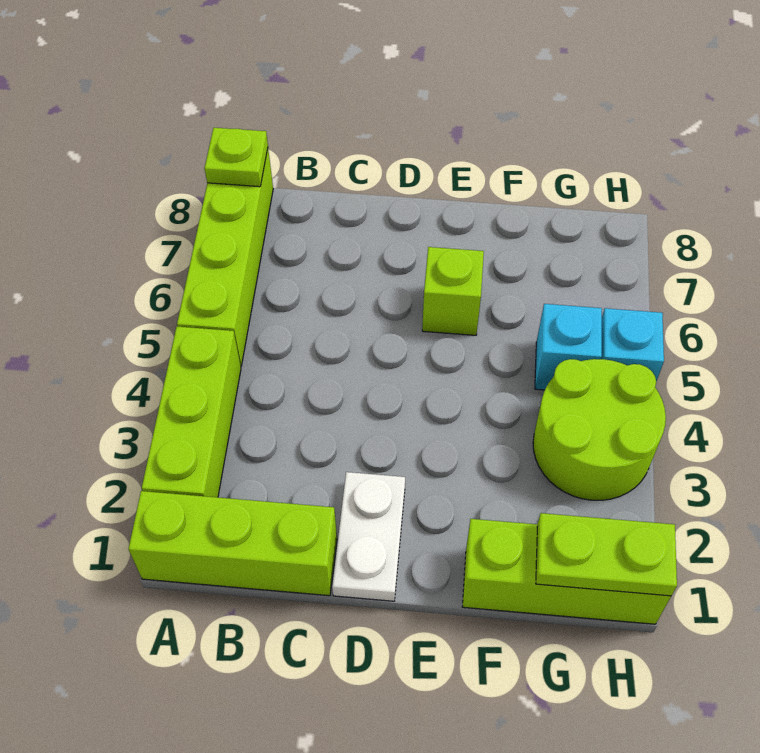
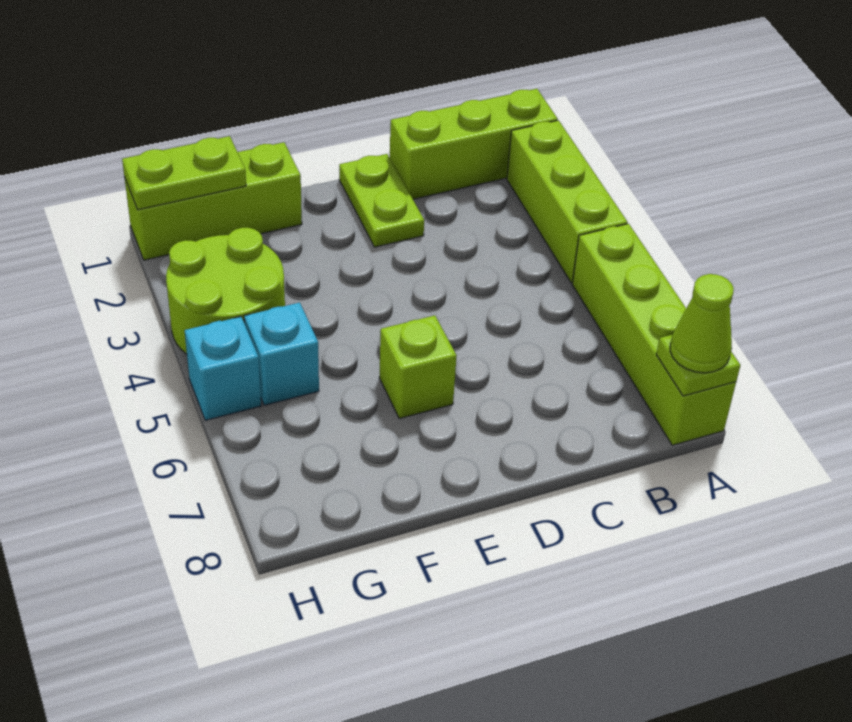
none -> lime cone A8 level 3
white plate D1:D2 level 1 -> lime plate D1:D2 level 1

